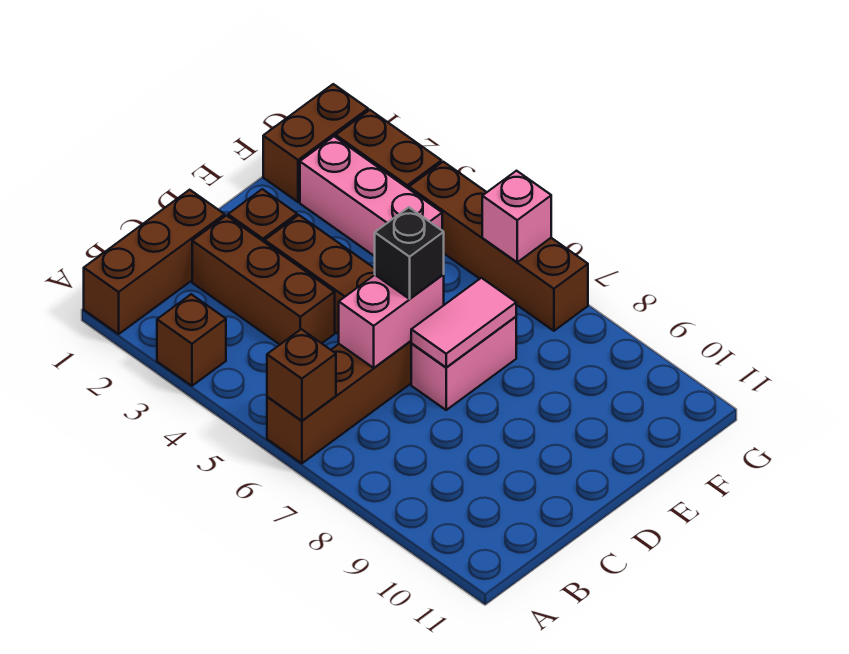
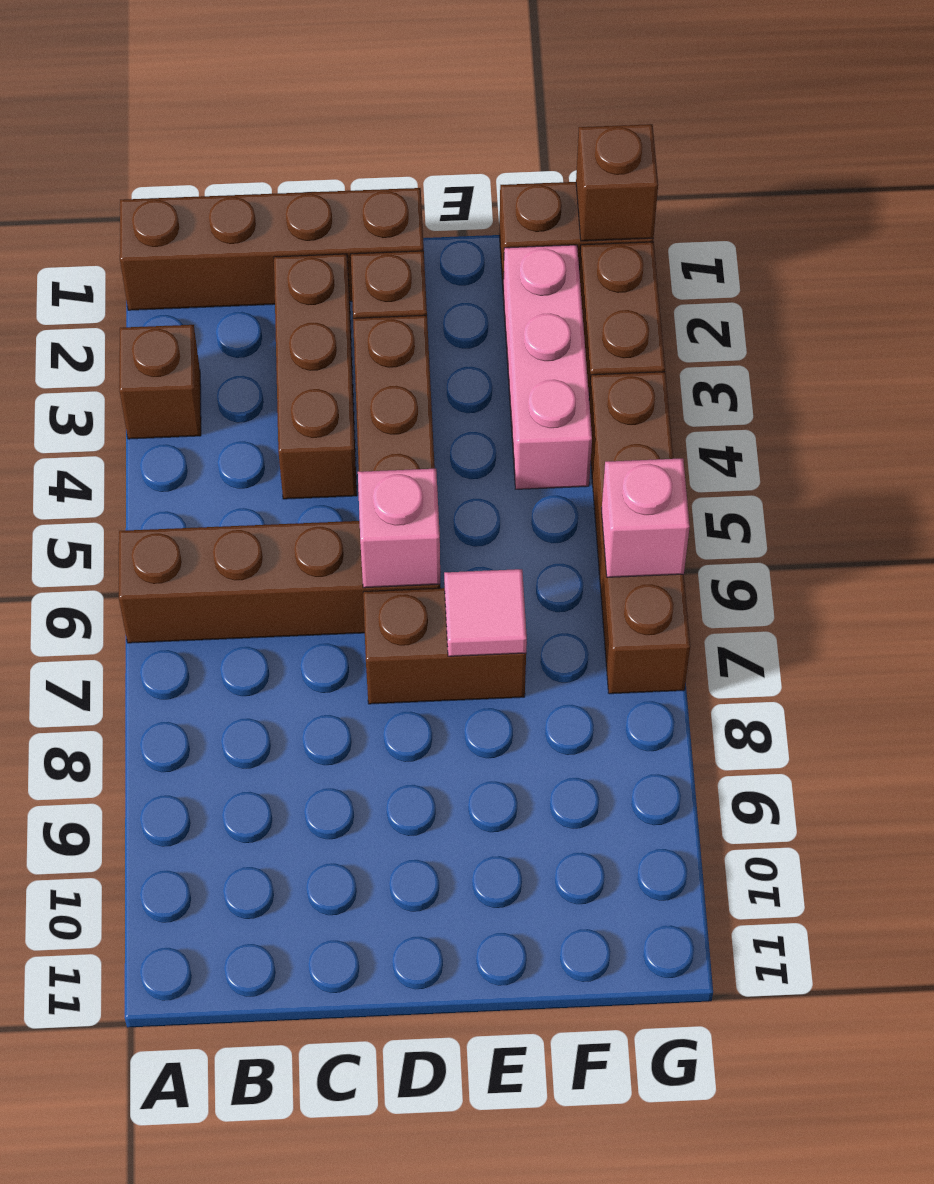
brown brick A1:C1 level 1 -> brown brick A1:D1 level 1
brown brick A6 level 2 -> brown brick G1 level 2
pink brick C6:D6 level 2 -> pink brick D6 level 2
black brick D6 level 3 -> none
pink brick D7:E7 level 1 -> brown brick D7:E7 level 1
pink tile D7:E7 level 2 -> pink tile E7 level 2

